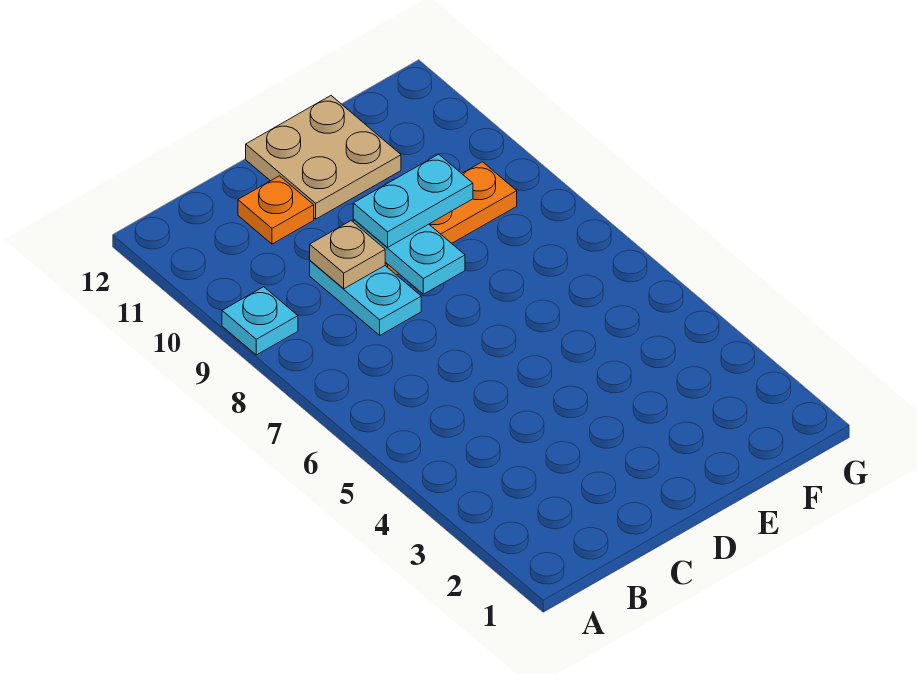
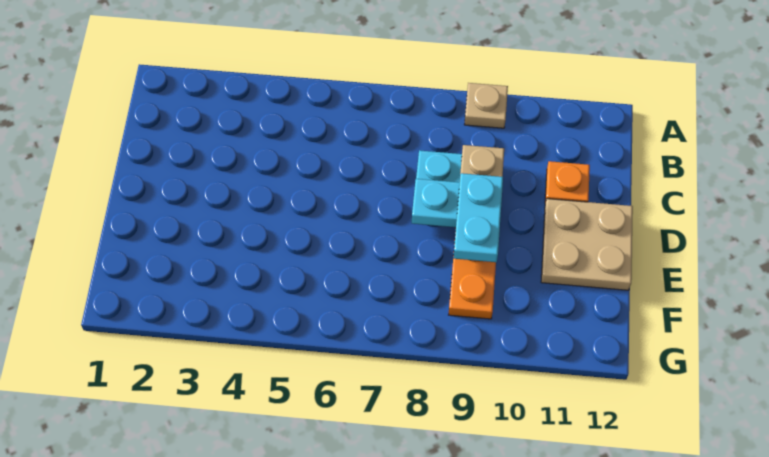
cyan plate A9 level 1 -> tan plate A9 level 1

